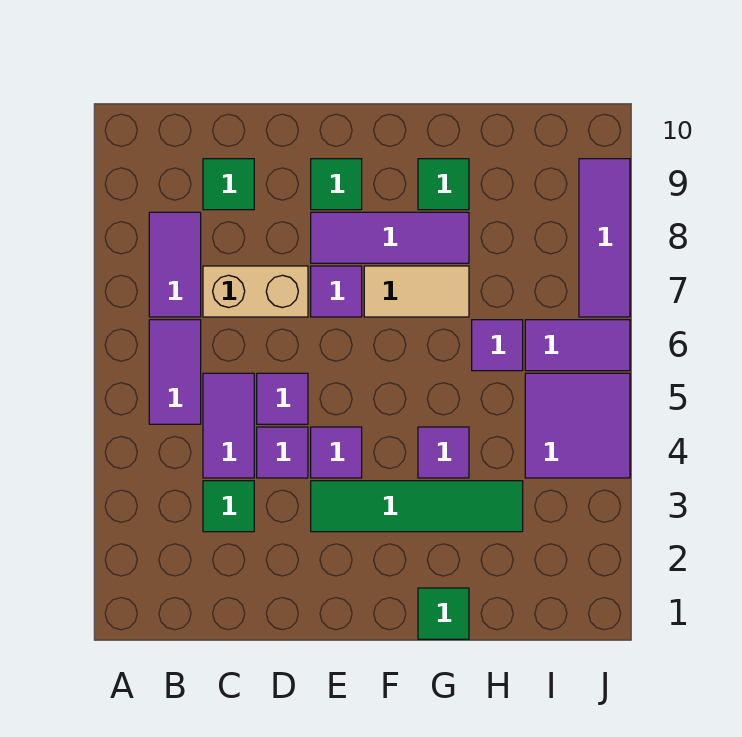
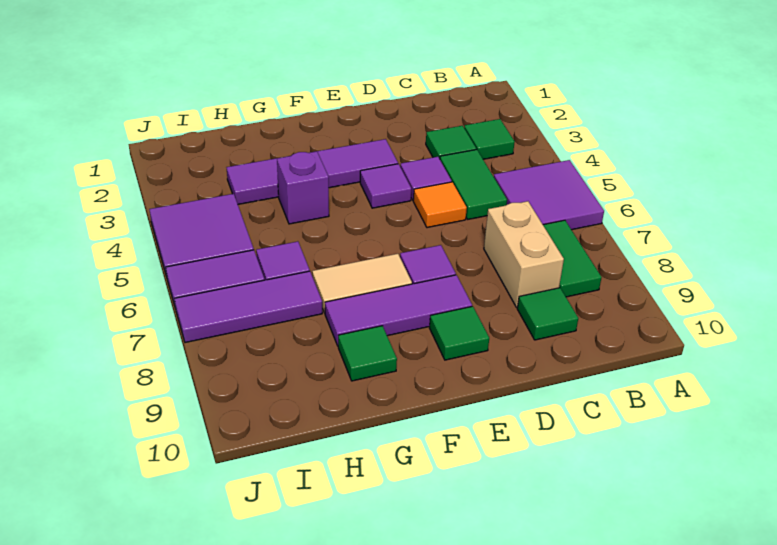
purple tile B5:B6 level 1 -> purple tile A5:B6 level 1
purple tile B7:B8 level 1 -> green tile B7:B8 level 1
purple tile C4:C5 level 1 -> green tile C4:C5 level 1
tan brick C7:D7 level 1 -> tan brick C7:C8 level 1
purple tile D5 level 1 -> orange tile D5 level 1
green tile E3:H3 level 1 -> purple tile E3:H3 level 1
green tile G1 level 1 -> green tile B3 level 1
purple tile G4 level 1 -> purple brick G4 level 1
purple tile J7:J9 level 1 -> purple tile H7:J7 level 1

